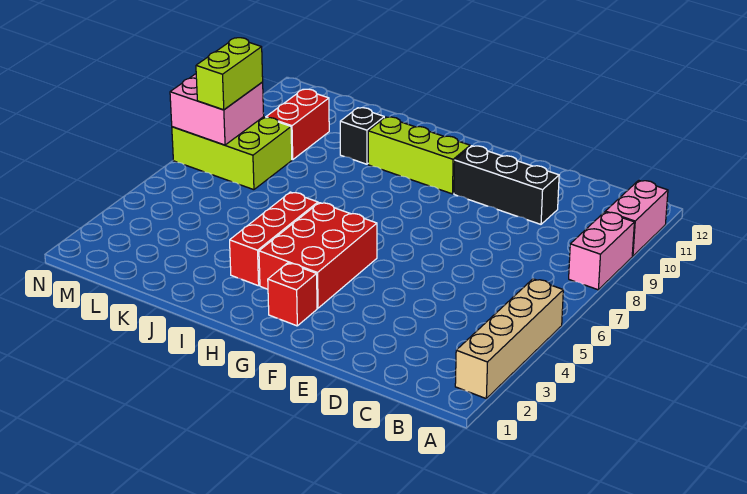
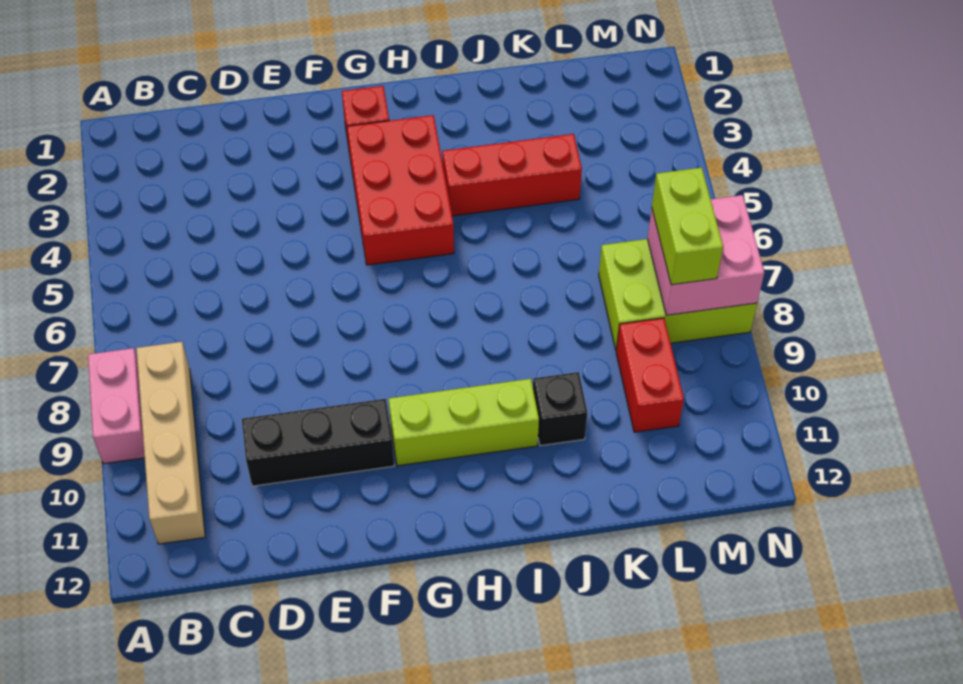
tan brick A2:A5 level 1 -> tan brick B8:B11 level 1
pink brick A10:A11 level 1 -> none
red brick I3:I5 level 1 -> red brick I4:K4 level 1

